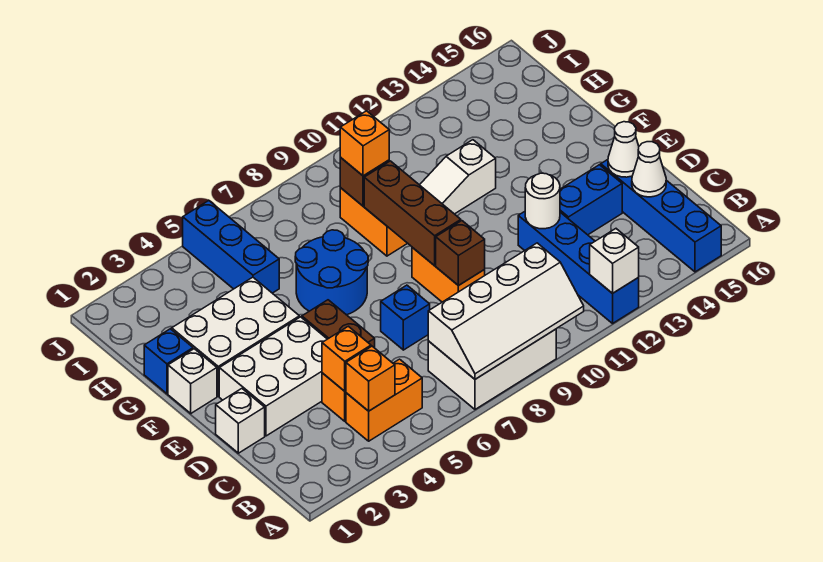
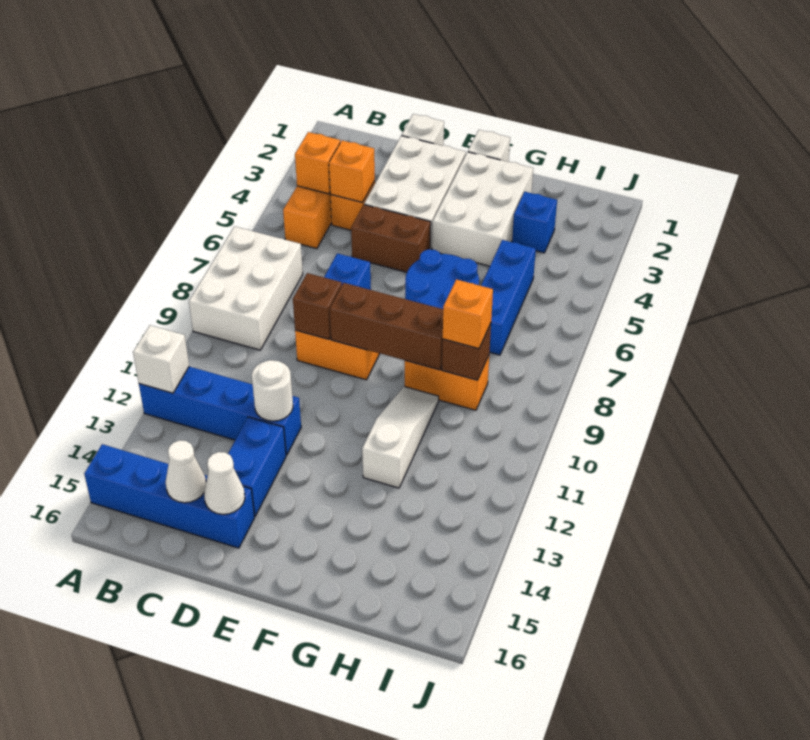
white slope A7:B10 level 2 top B -> none
blue brick G1 level 1 -> blue brick H3 level 1
blue brick H5:J5 level 1 -> blue brick H5:H7 level 1

